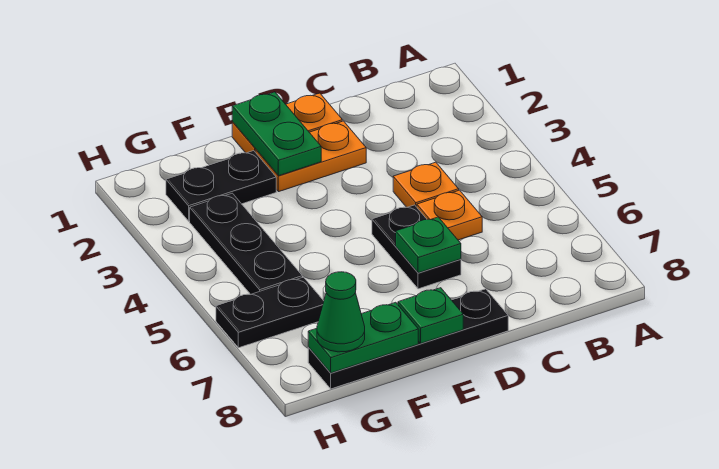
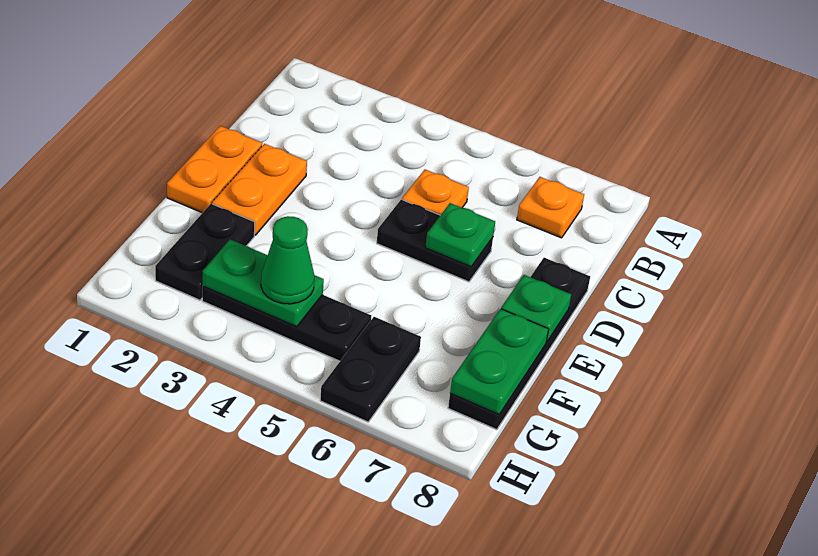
orange plate C4 level 1 -> orange plate B7 level 1
green plate E1:E2 level 2 -> green plate G3:G4 level 2
green cone G8 level 3 -> green cone G4 level 3

